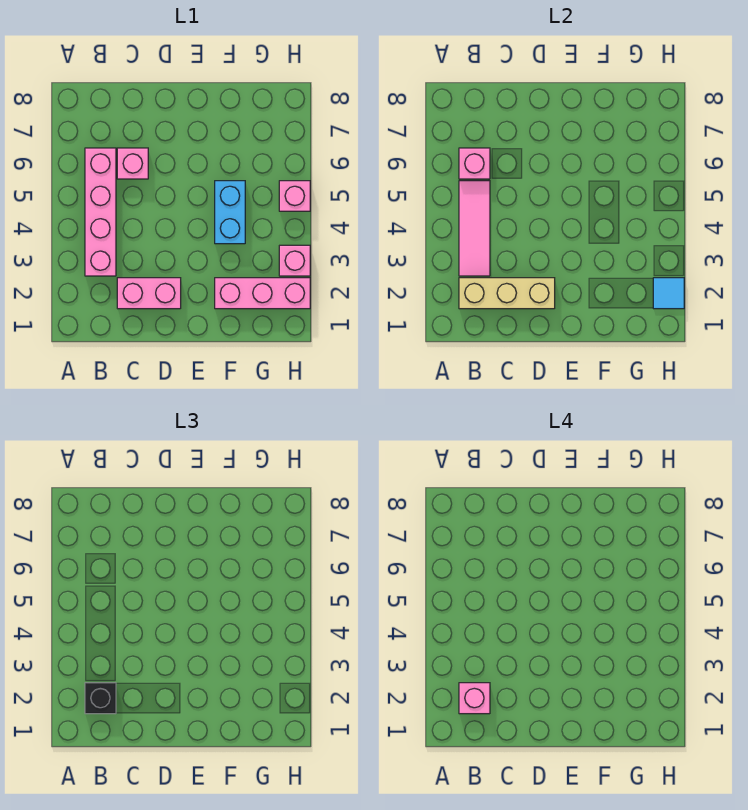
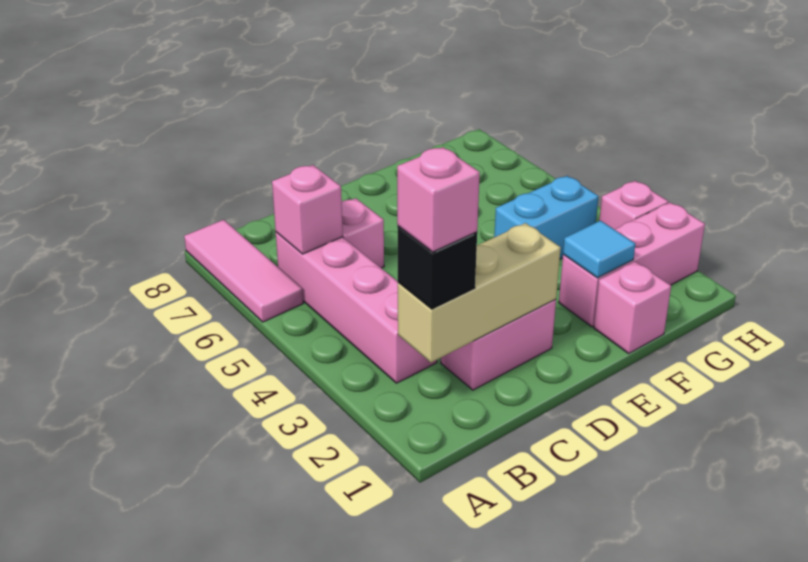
pink tile B3:B5 level 2 -> pink tile A6:A8 level 1
cyan brick F4:F5 level 1 -> cyan brick F4:G4 level 1
cyan tile H2 level 2 -> cyan tile F2 level 2
pink brick H5 level 1 -> pink brick F1 level 1

